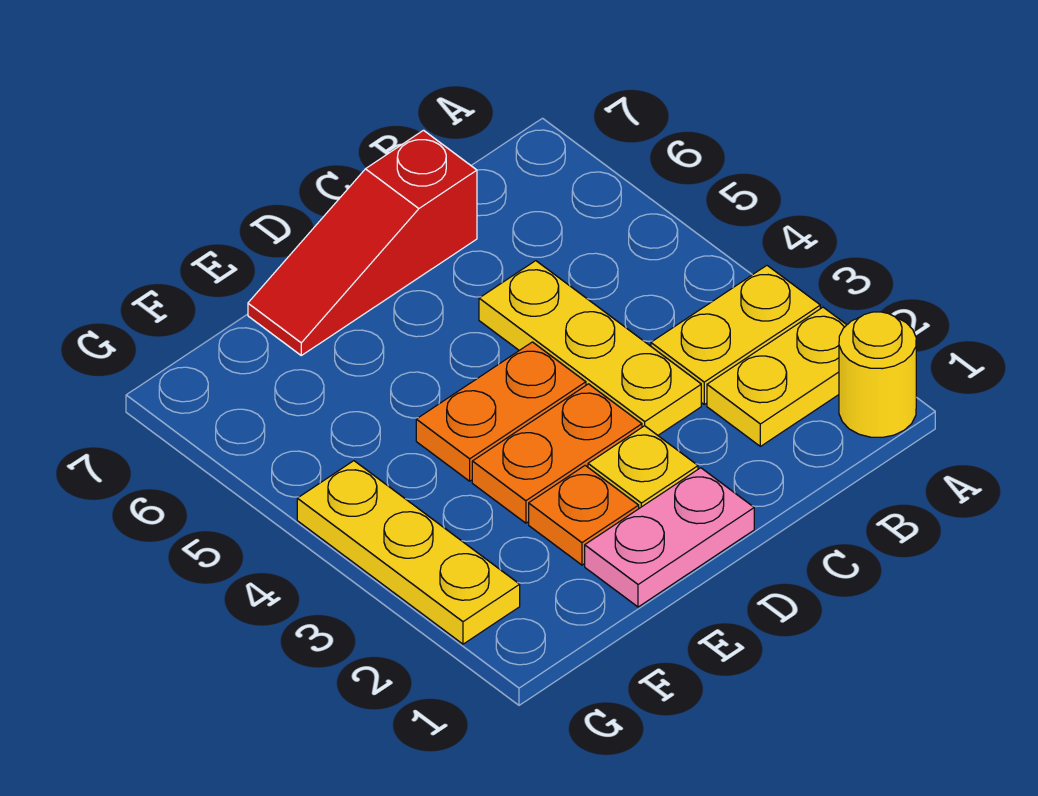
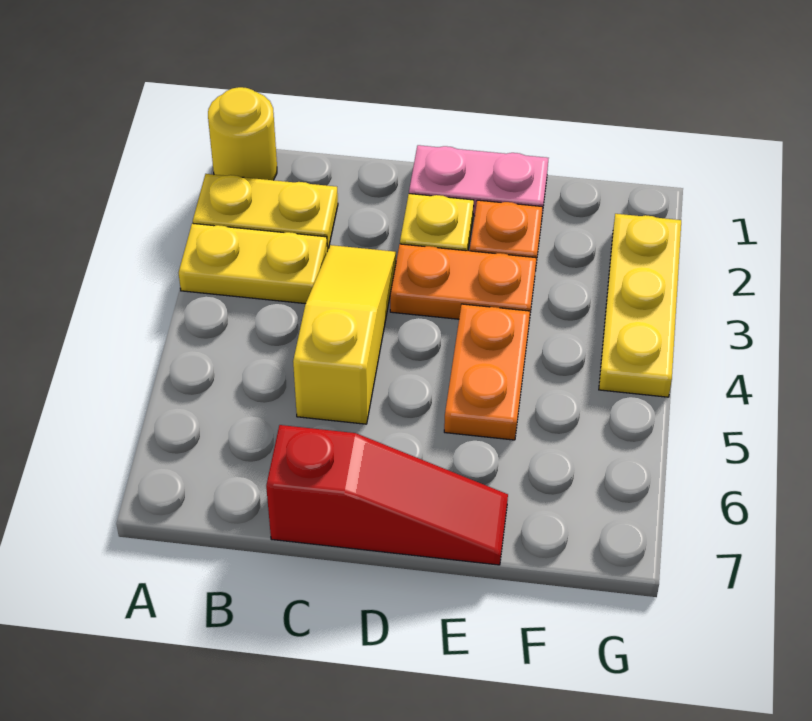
yellow plate C3:C5 level 1 -> yellow slope C3:C5 level 1 top 5
orange plate D4:E4 level 1 -> orange plate E4:E5 level 1

